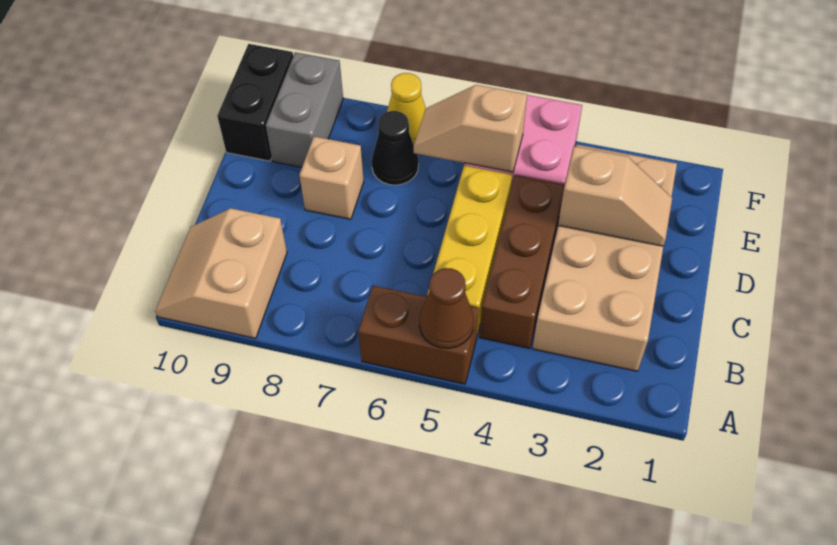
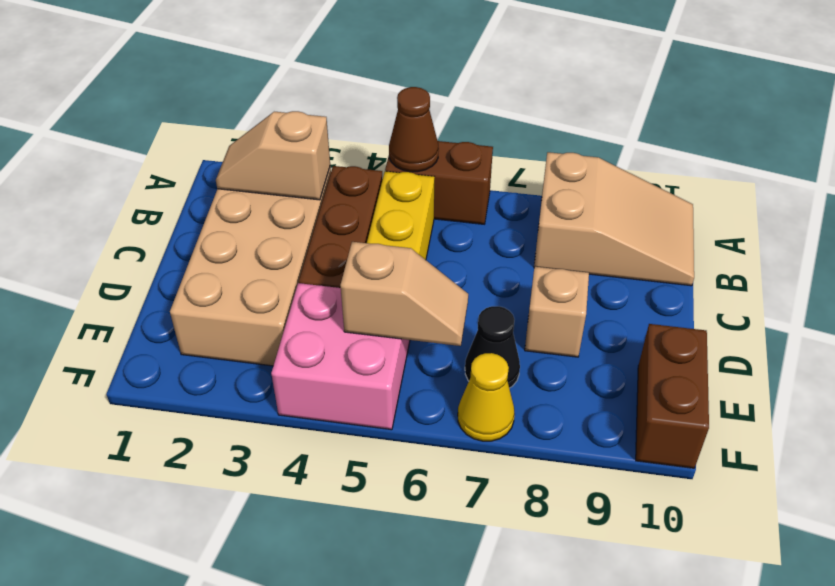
tan slope A9:B10 level 1 top 9 -> tan slope A8:B10 level 1 top 8
tan slope D2:D3 level 2 top 3 -> tan slope B2:B3 level 2 top 3
grey brick E9:F9 level 1 -> none
black brick E10:F10 level 1 -> brown brick E10:F10 level 1

